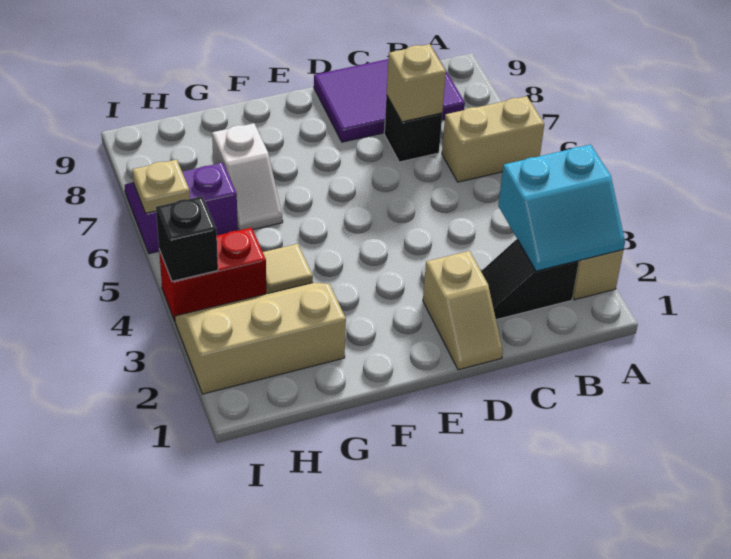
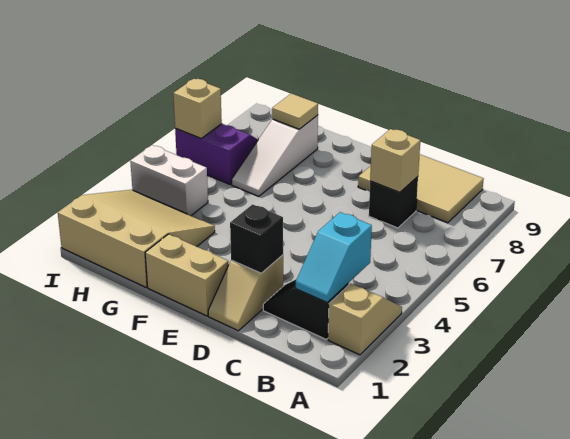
cyan slope A2:B3 level 2 top 3 -> cyan slope B2:B3 level 2 top 3
tan brick A6:B6 level 1 -> tan brick E1:F1 level 1
purple tile B8:D9 level 1 -> tan tile B8:D9 level 1
tan slope G2:I3 level 1 top 2 -> tan slope G1:I3 level 1 top 1
tan tile G4 level 1 -> tan tile G8 level 2
white slope G6:G7 level 1 top 7 -> white slope G6:G8 level 1 top 8
red brick H4:I4 level 1 -> white brick H4:I4 level 1
black brick I4 level 2 -> black brick D2 level 2
tan plate I6 level 2 -> tan brick I6 level 2

